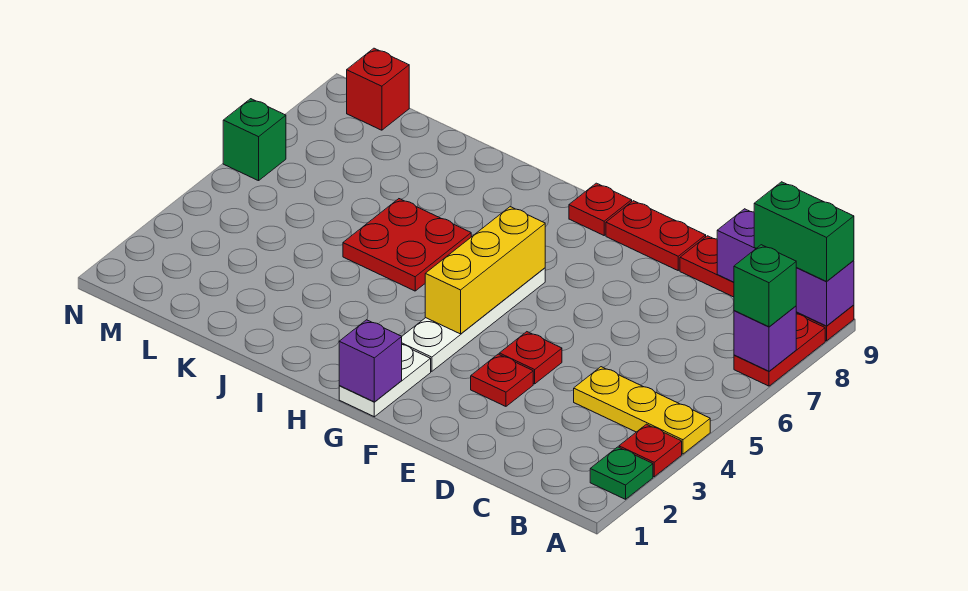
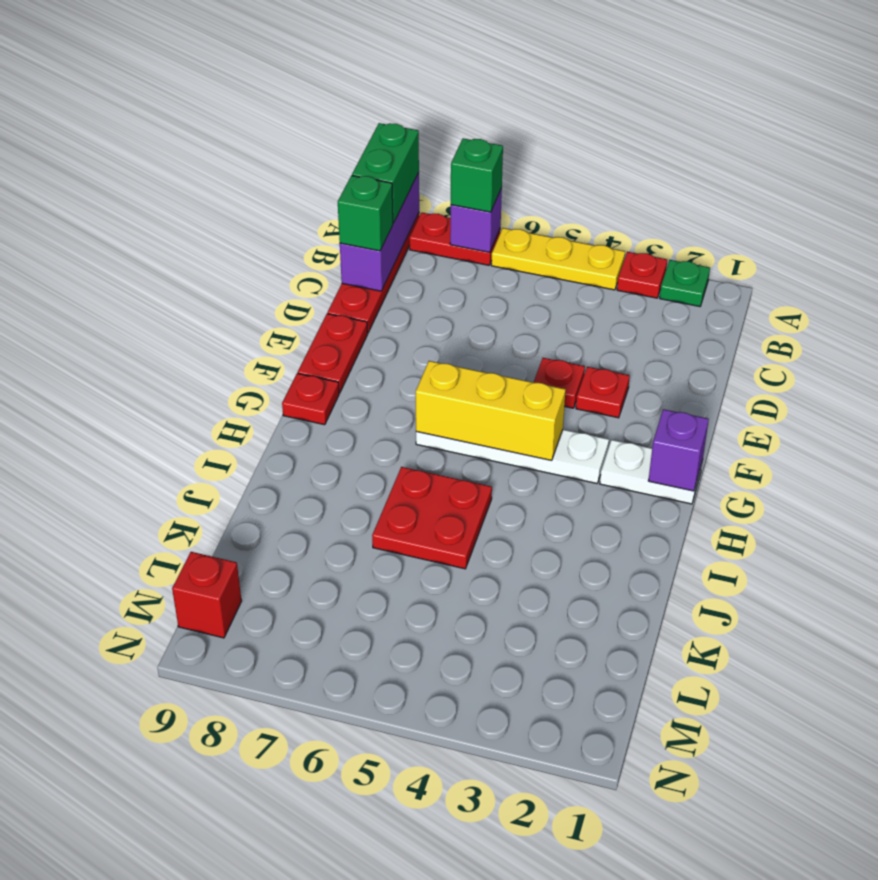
yellow plate A4:C4 level 1 -> yellow plate A4:A6 level 1
green brick N6 level 1 -> green brick C9 level 3

